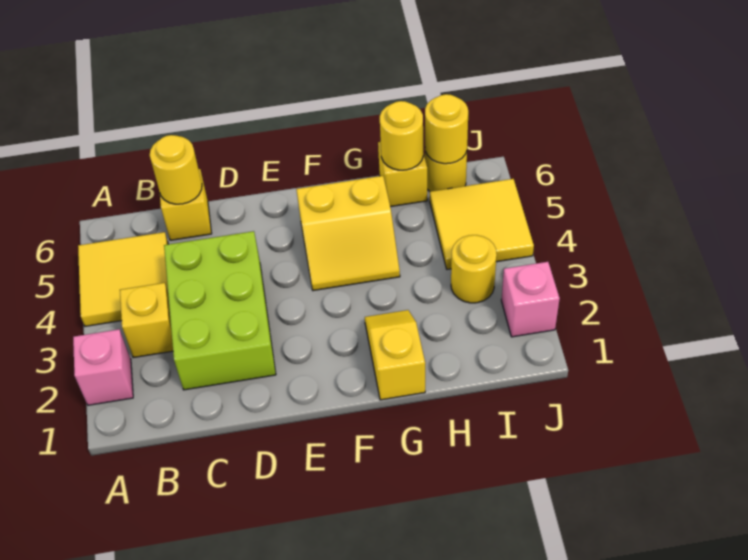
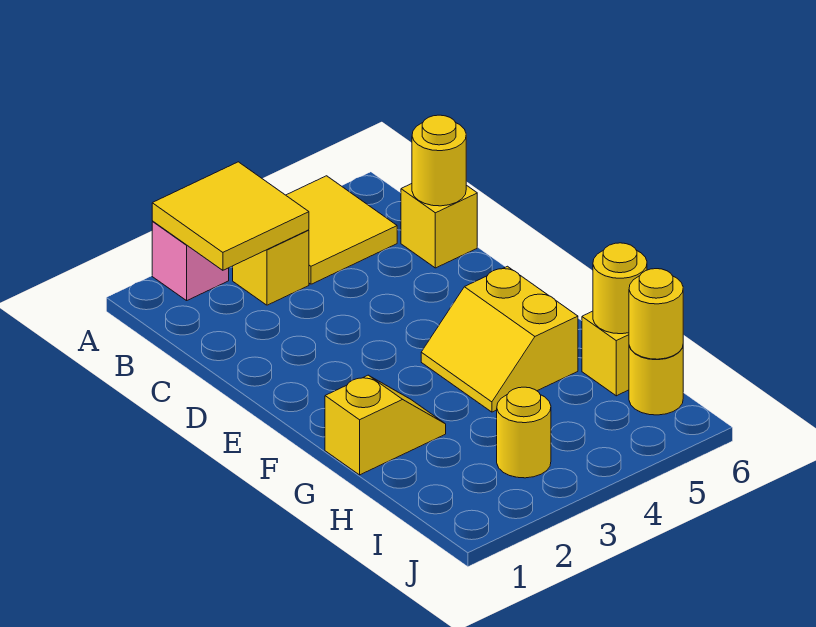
lime brick C2:D4 level 1 -> none
yellow tile I4:J5 level 1 -> yellow tile A2:B3 level 2
pink brick J2 level 1 -> none

